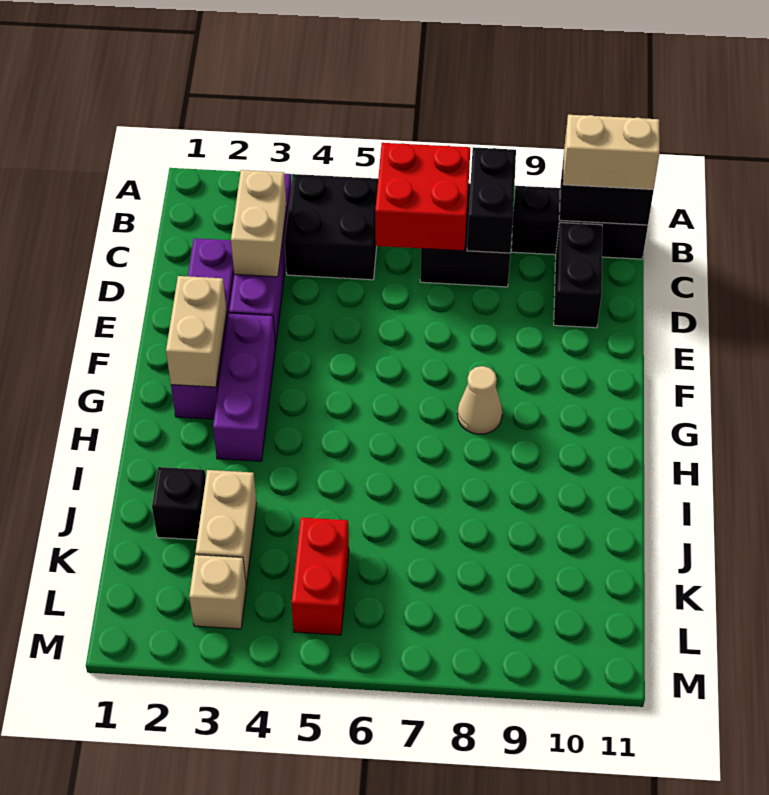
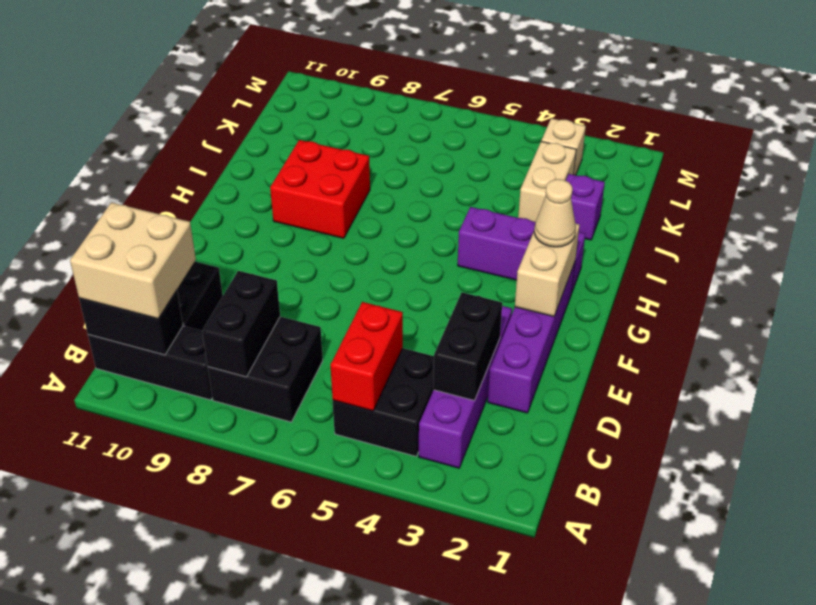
red brick B6:C7 level 2 -> red brick H8:I9 level 1
tan brick B10:B11 level 3 -> tan brick B10:C11 level 3
tan brick C3:D3 level 2 -> black brick C3:D3 level 2
purple brick F3:H3 level 1 -> purple brick H2:H4 level 1
tan cone G8 level 1 -> tan cone G2 level 3
black brick J2 level 1 -> purple brick J2 level 1
red brick K5:L5 level 1 -> red brick B5:C5 level 2

